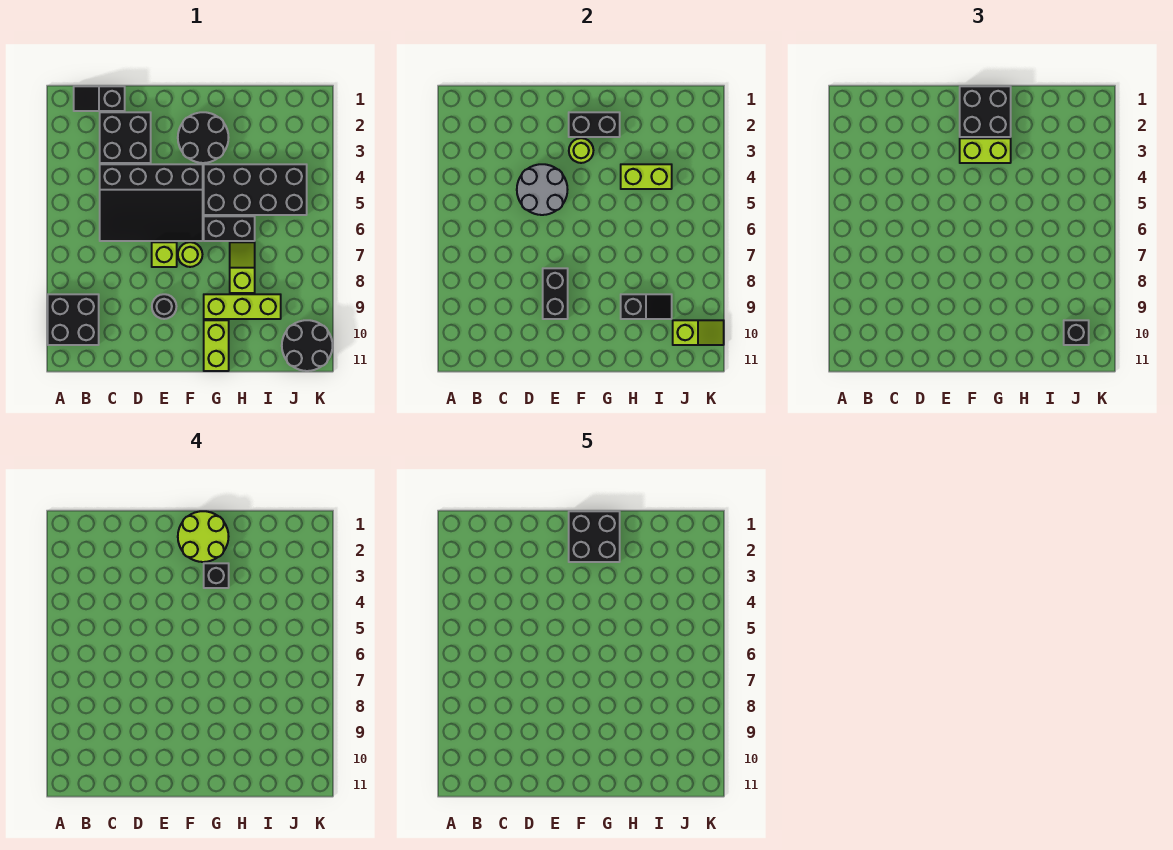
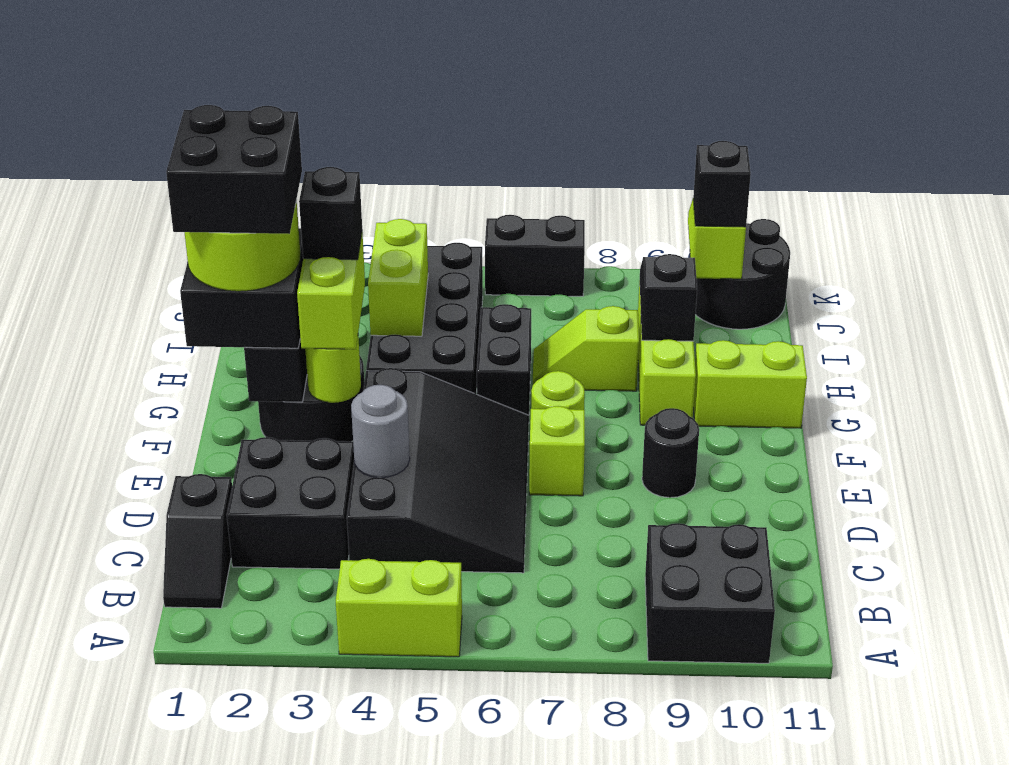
none -> lime brick A4:A5 level 1
grey round brick D4:E5 level 2 -> grey round brick D4 level 2
black brick E8:E9 level 2 -> black brick K6:K7 level 1

